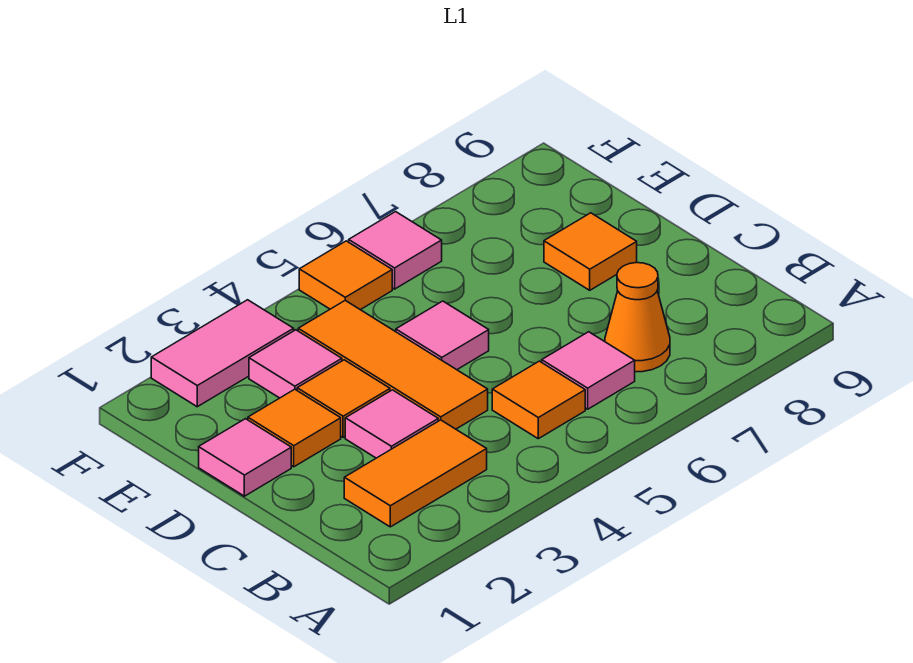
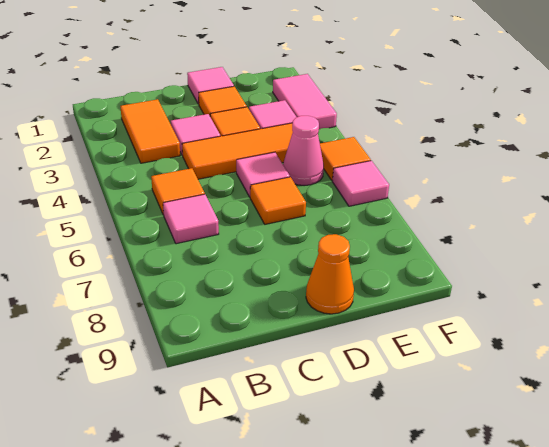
orange cone B7 level 1 -> orange cone D9 level 1
orange tile D8 level 1 -> orange tile D6 level 1
none -> pink cone E5 level 1

